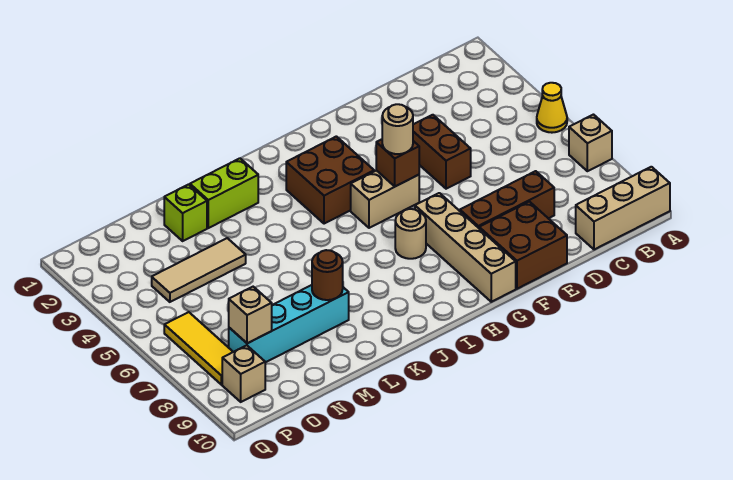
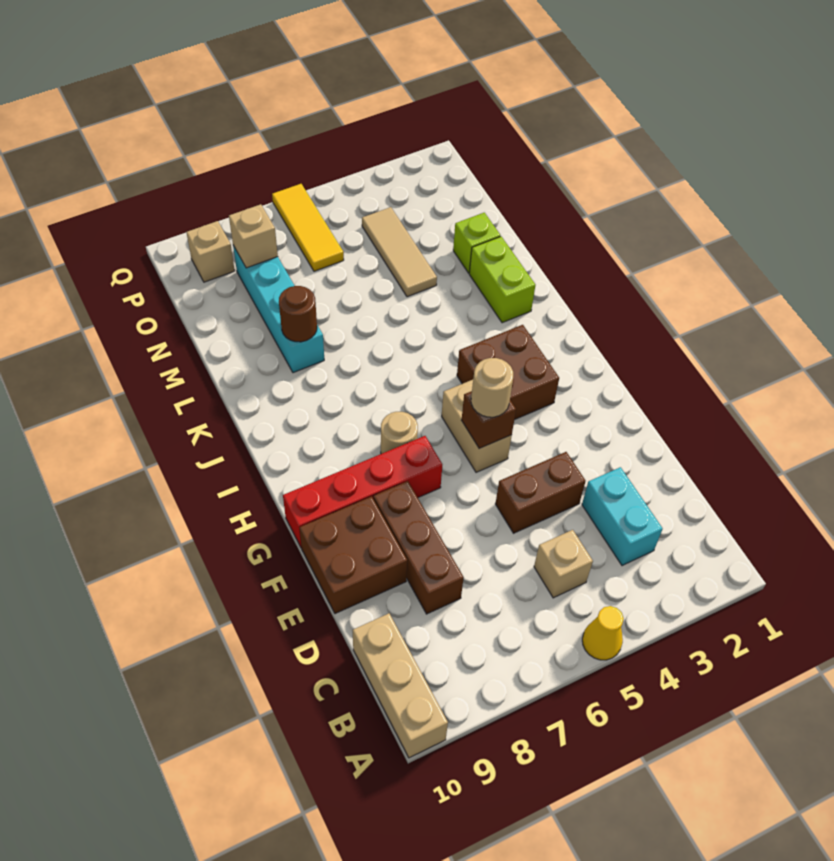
tan brick A7 level 1 -> tan brick C5 level 1
none -> cyan brick C3:D3 level 1
tan brick G7:G10 level 1 -> red brick G7:G10 level 1
yellow tile P6:P8 level 1 -> yellow tile O6:Q6 level 1

